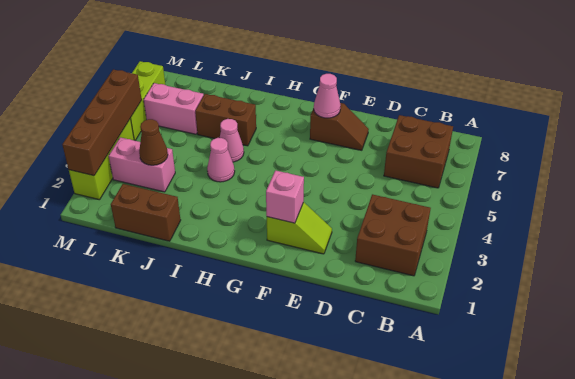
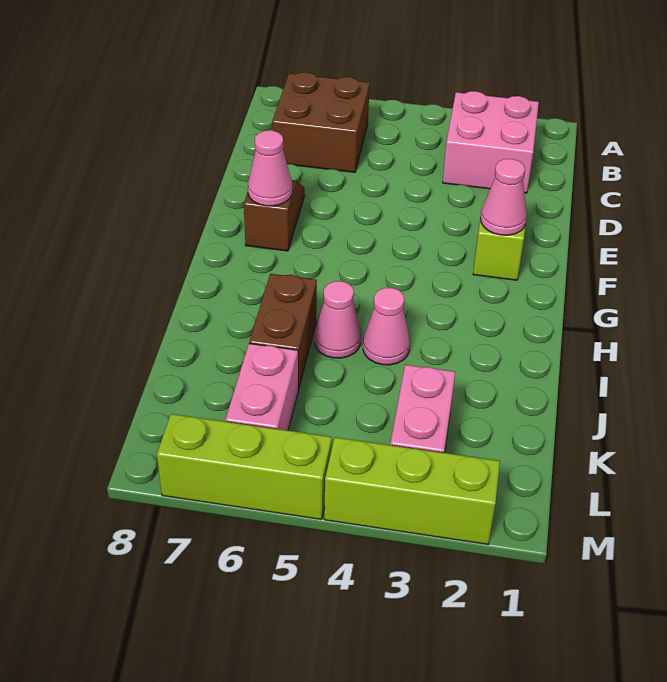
brown brick B2:C3 level 1 -> pink brick B2:C3 level 1
pink brick F2 level 2 -> pink cone F2 level 2
brown brick J1:K1 level 1 -> none
brown cone K3 level 2 -> none
brown brick M2:M5 level 2 -> none

